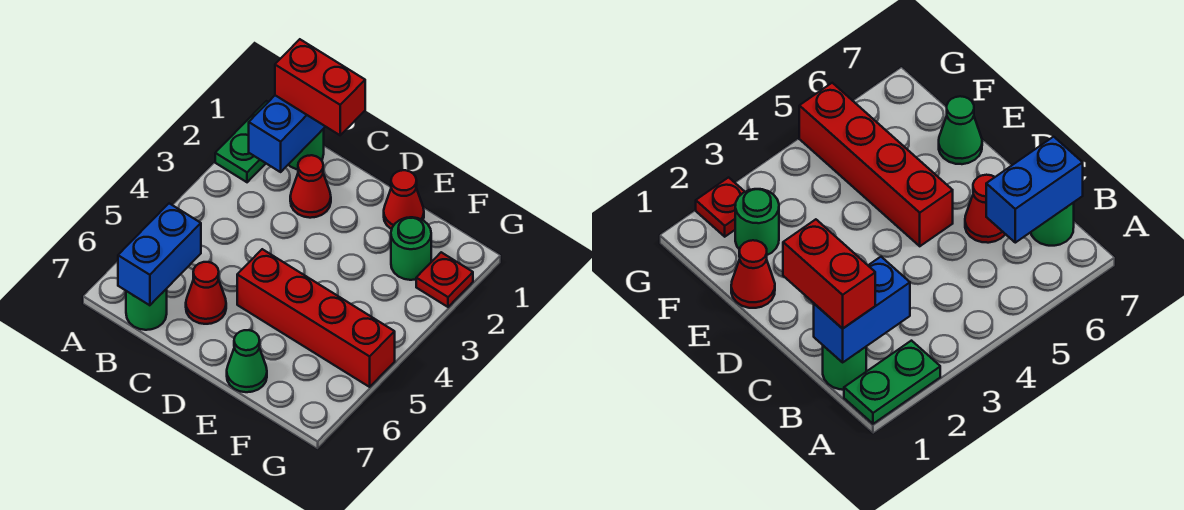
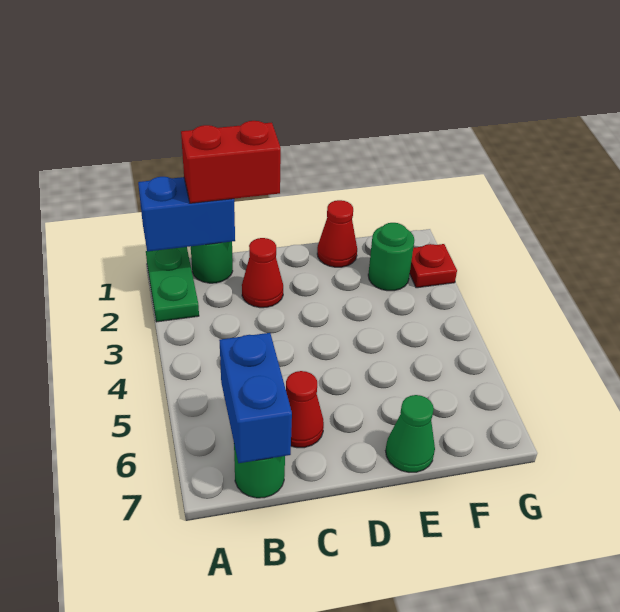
blue brick B1:B2 level 2 -> blue brick A1:B1 level 2
red brick D5:G5 level 1 -> none

